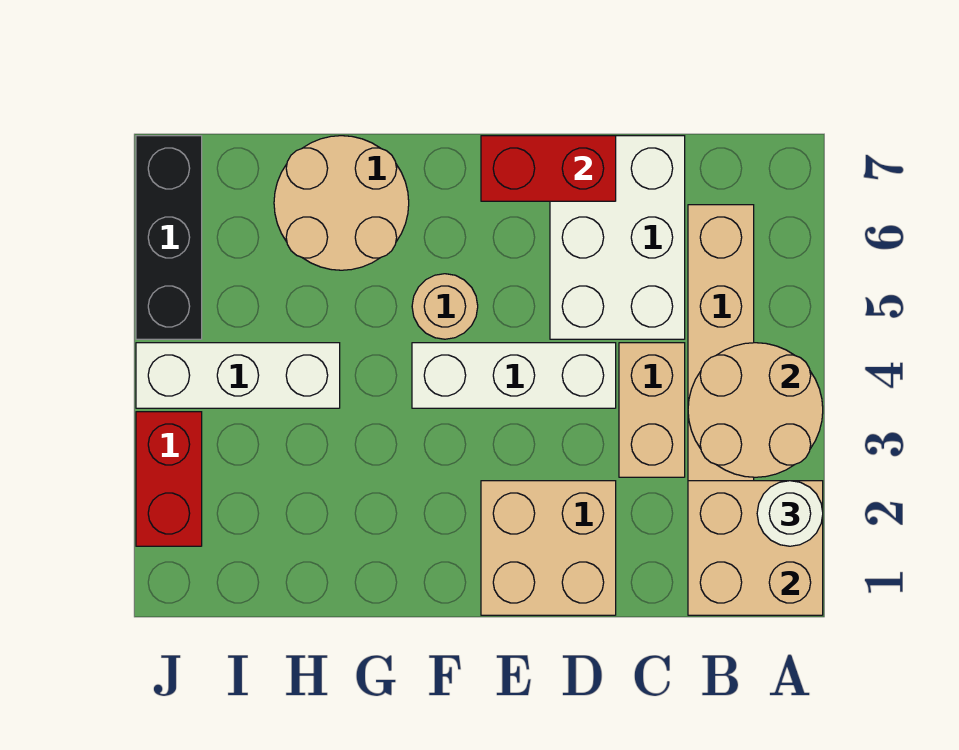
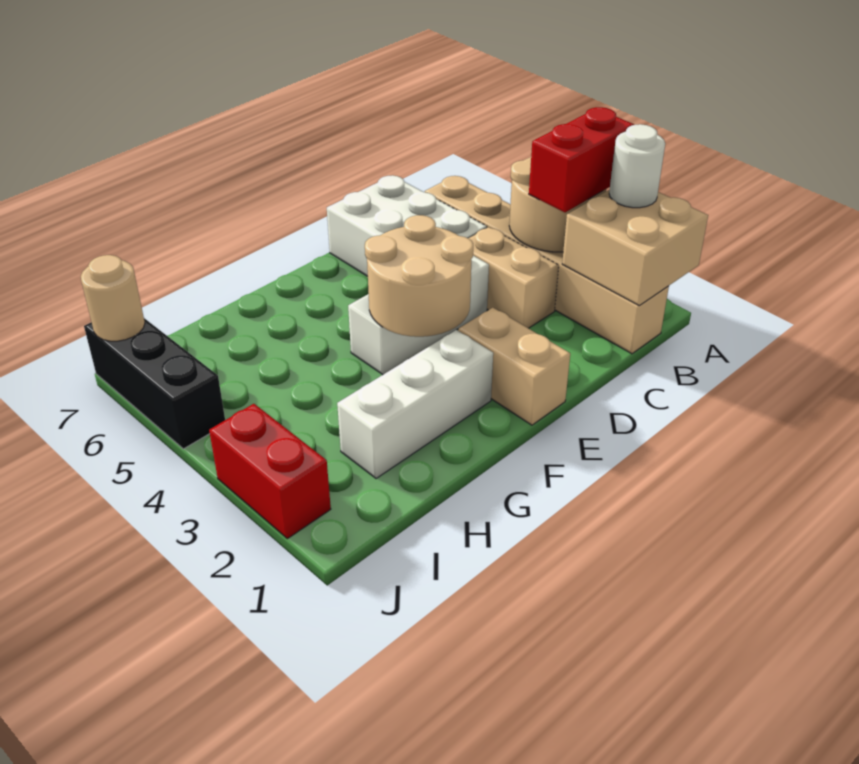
tan brick D1:E2 level 1 -> tan brick E1:E2 level 1
red brick D7:E7 level 2 -> red brick A3:B3 level 3
tan round brick F5 level 1 -> tan round brick J7 level 2
tan round brick G6:H7 level 1 -> tan round brick E3:F4 level 2
white brick H4:J4 level 1 -> white brick F2:H2 level 1

